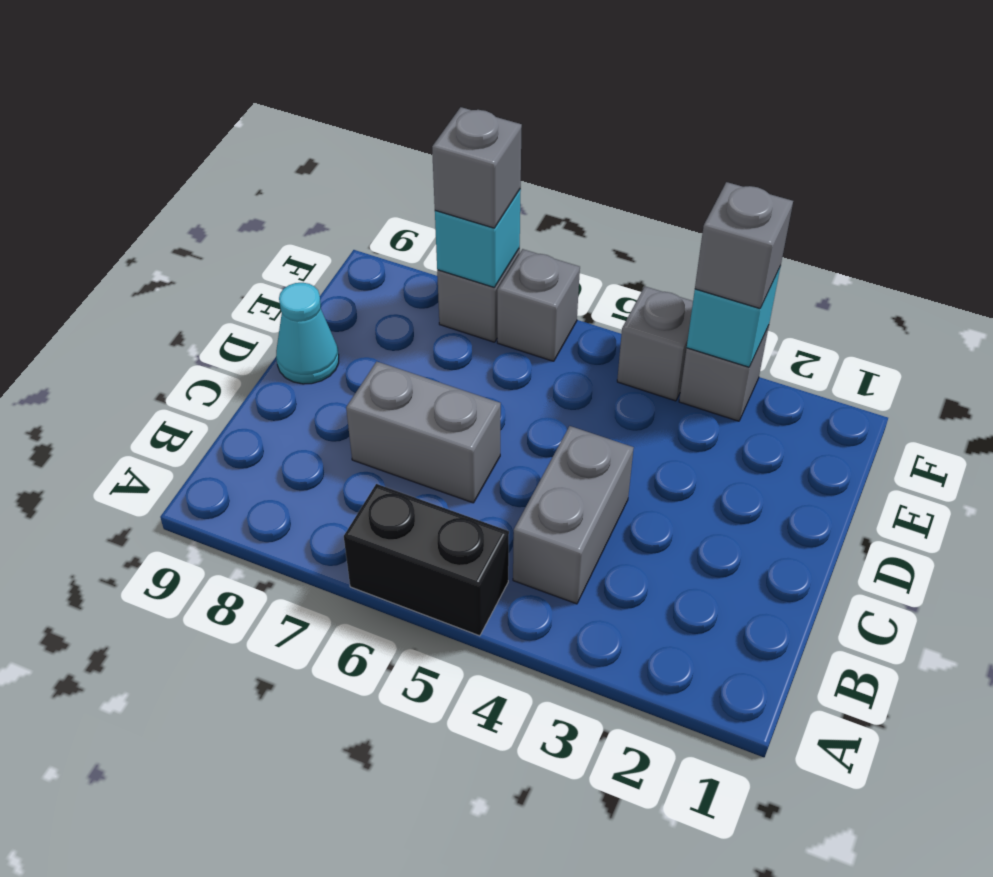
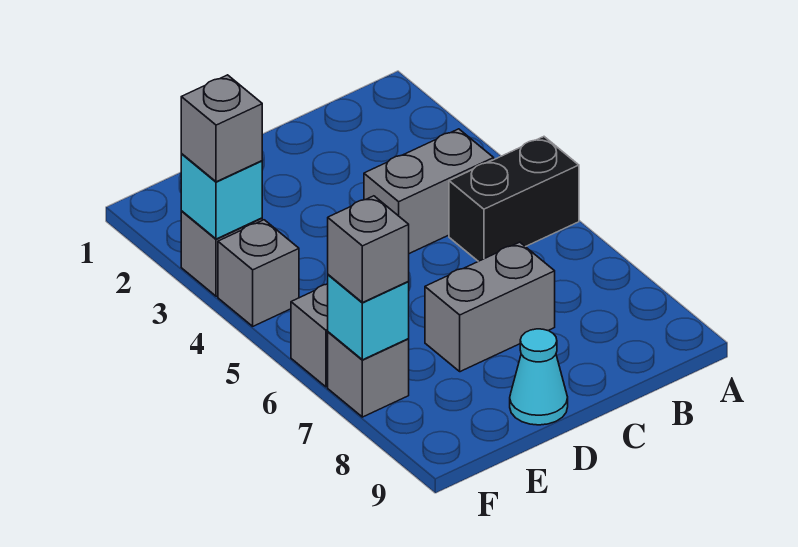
black brick A5:A6 level 1 -> black brick A5:B5 level 1
grey brick C6:C7 level 1 -> grey brick C7:D7 level 1

